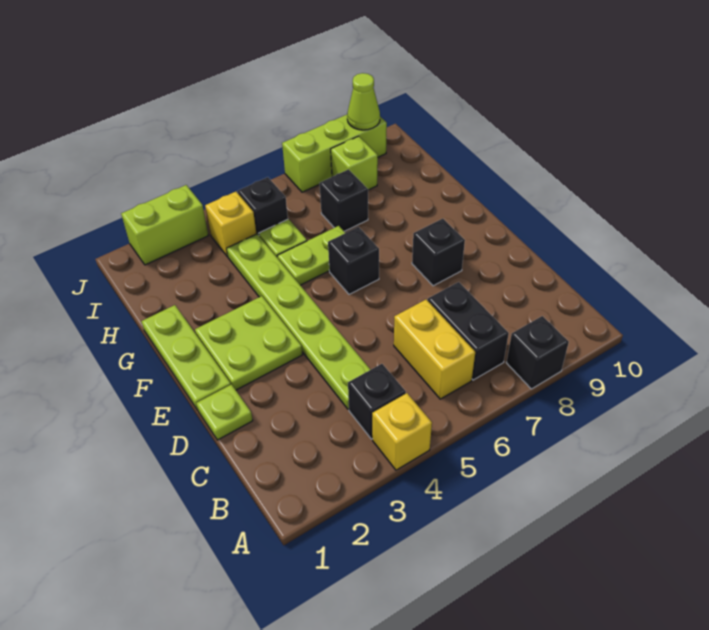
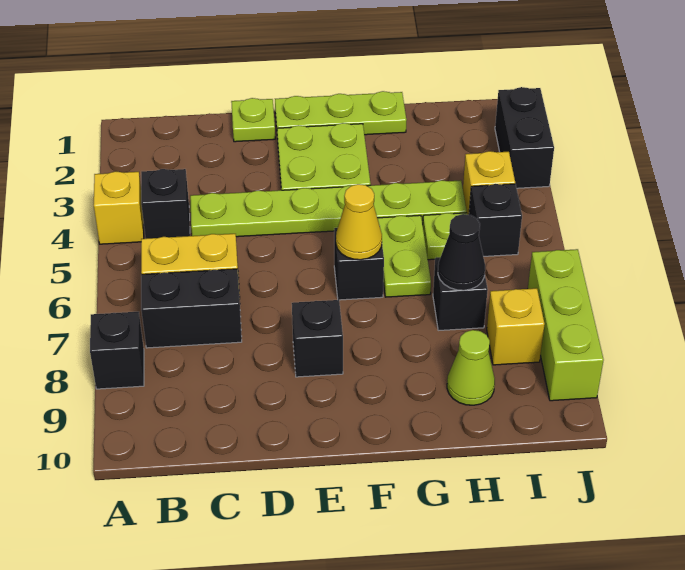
none -> yellow cone F6 level 2
none -> black cone H7 level 2
lime brick I8 level 1 -> yellow brick I8 level 1
lime brick J2:J3 level 1 -> black brick J2:J3 level 1
lime cone J9 level 2 -> lime cone H9 level 1

